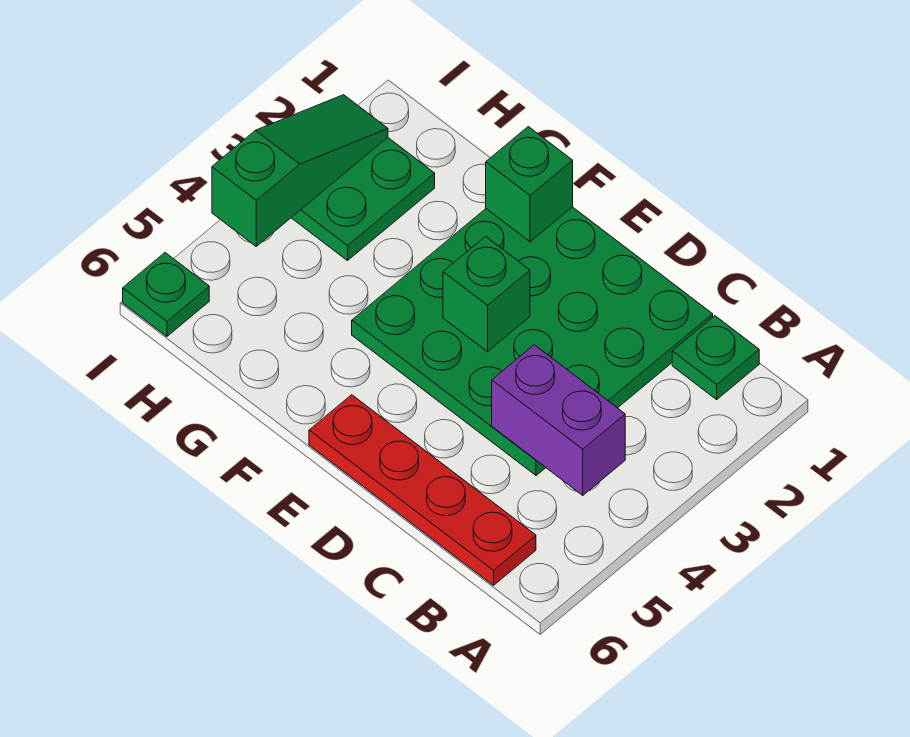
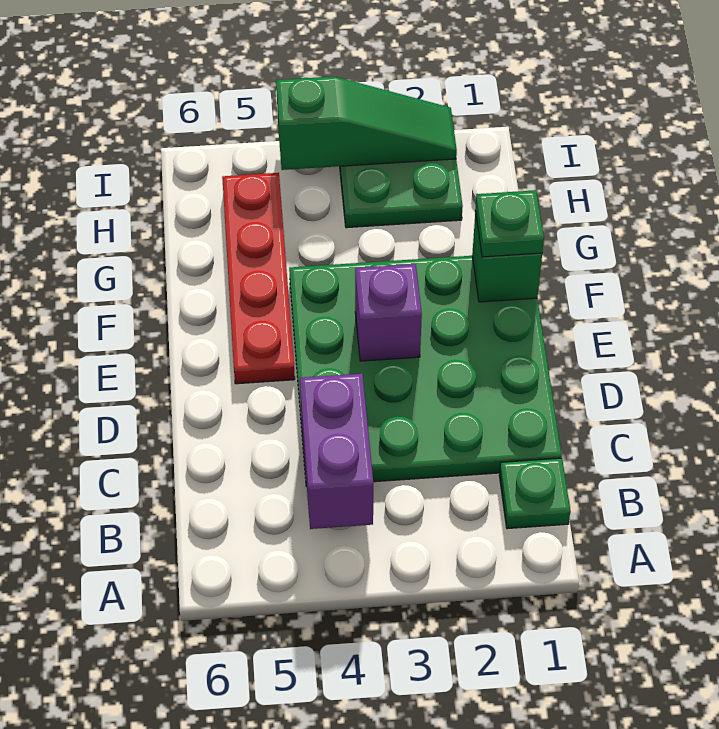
red plate B6:E6 level 1 -> red plate E5:H5 level 1
green brick E3 level 2 -> purple brick E3 level 2
green plate I6 level 1 -> green plate F1 level 3

